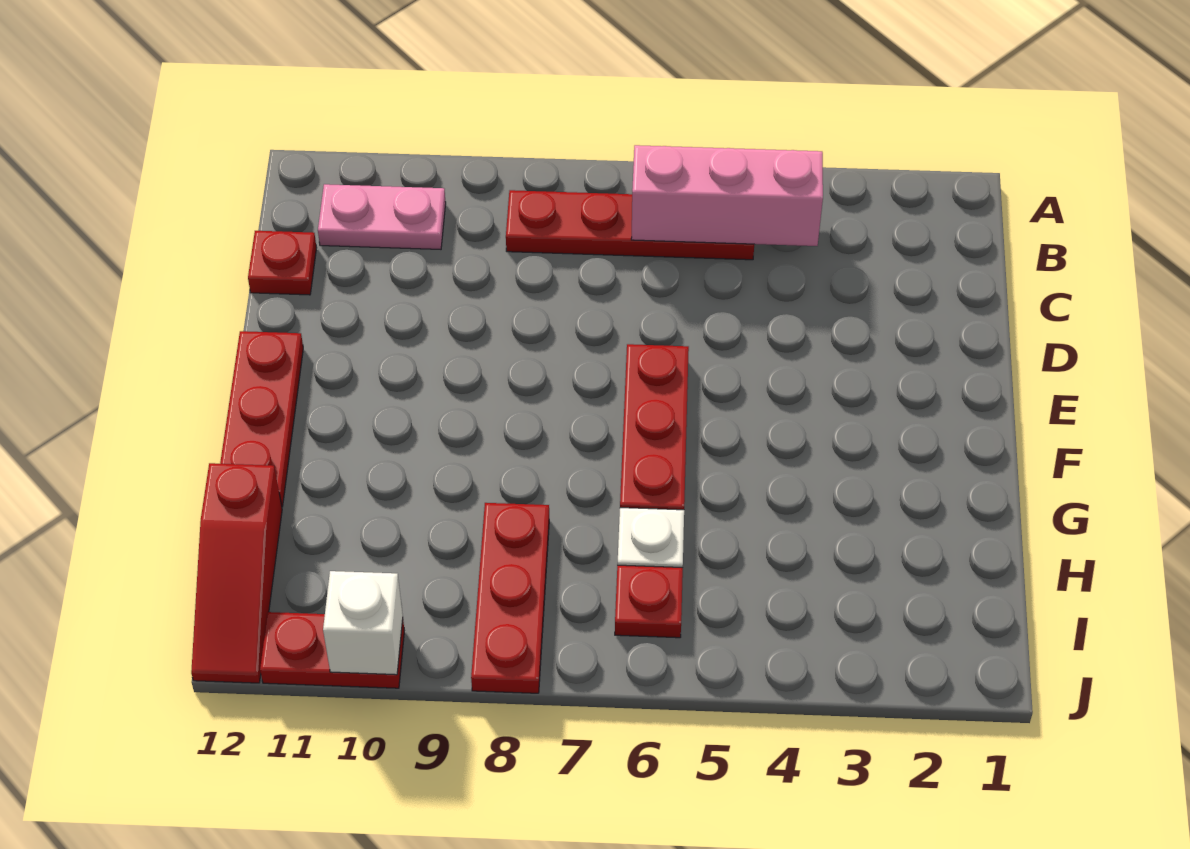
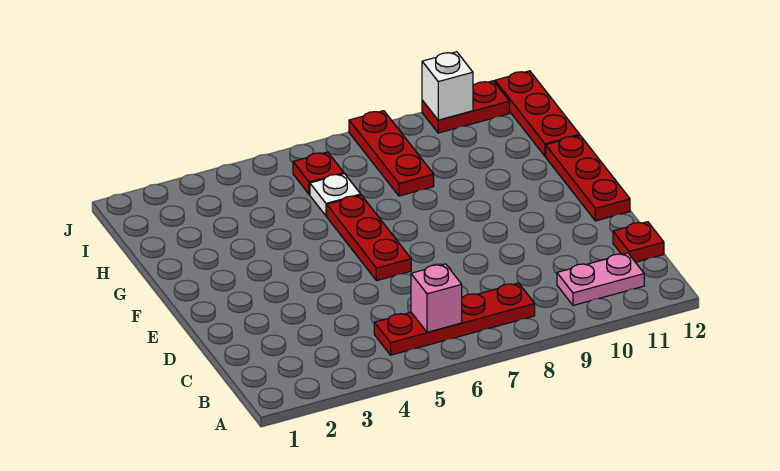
pink brick B4:B6 level 2 -> pink brick B6 level 2
red slope H12:J12 level 1 top H -> red plate H12:J12 level 1

